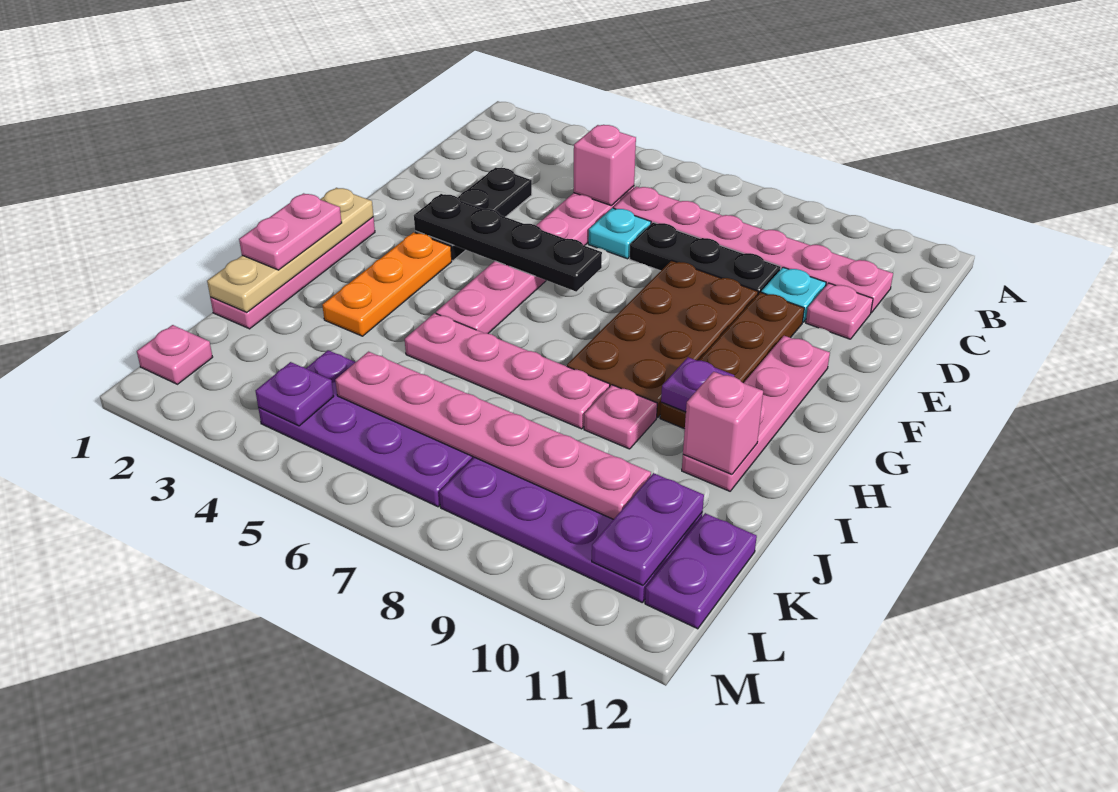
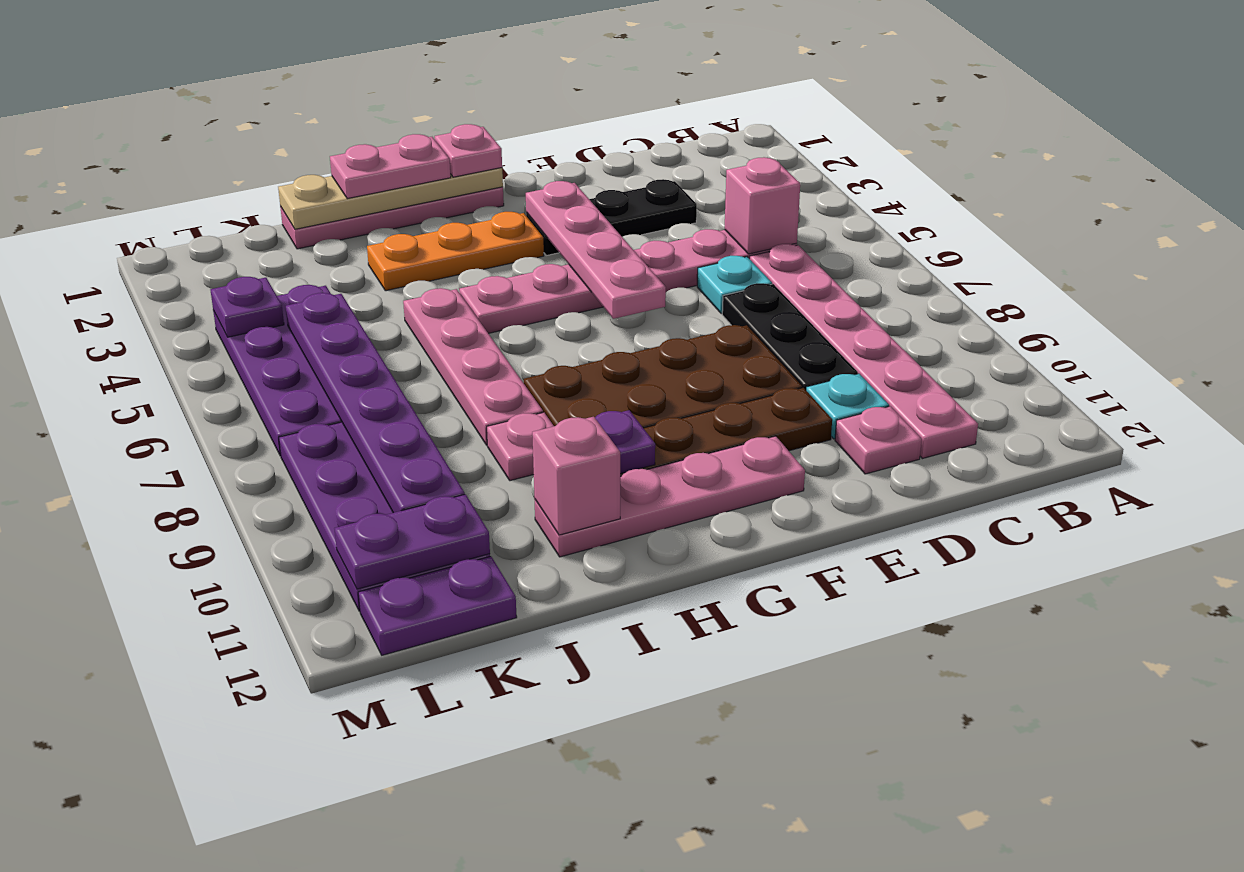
black plate F3:F6 level 2 -> pink plate F3:F6 level 2
pink plate K5:K10 level 2 -> purple plate K5:K10 level 2
pink plate L1 level 1 -> pink plate G1 level 3

